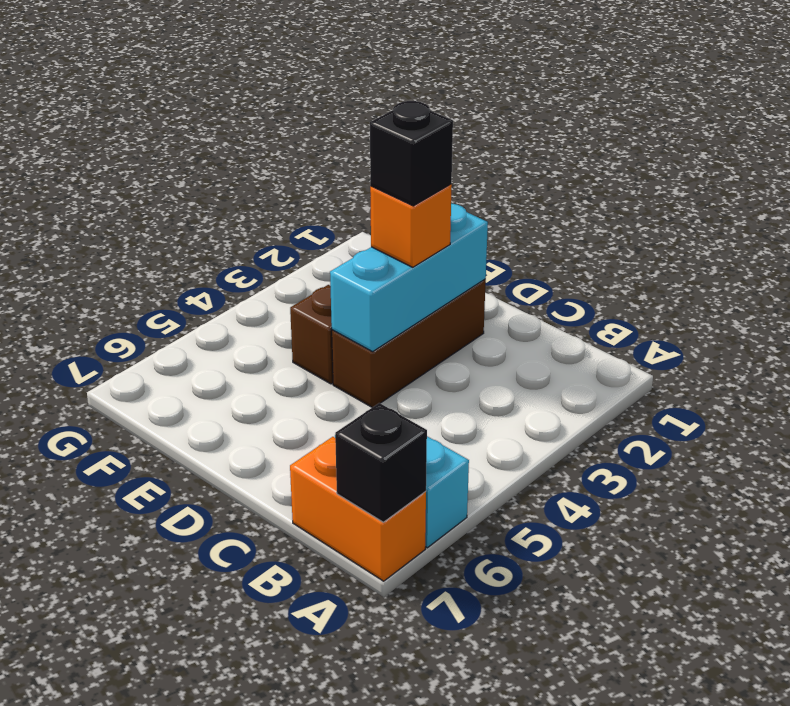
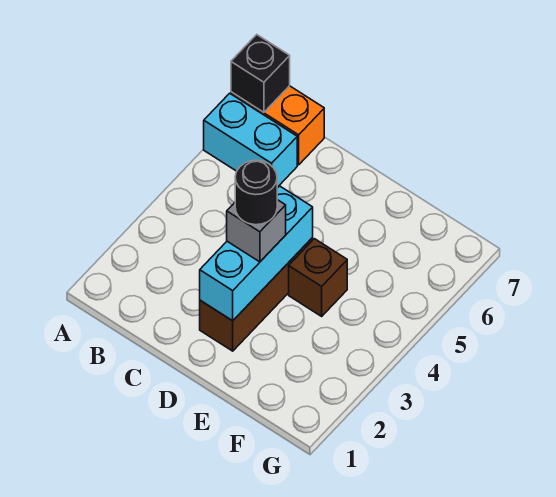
orange brick D3 level 3 -> grey brick D3 level 3
black brick D3 level 4 -> black round brick D3 level 4

